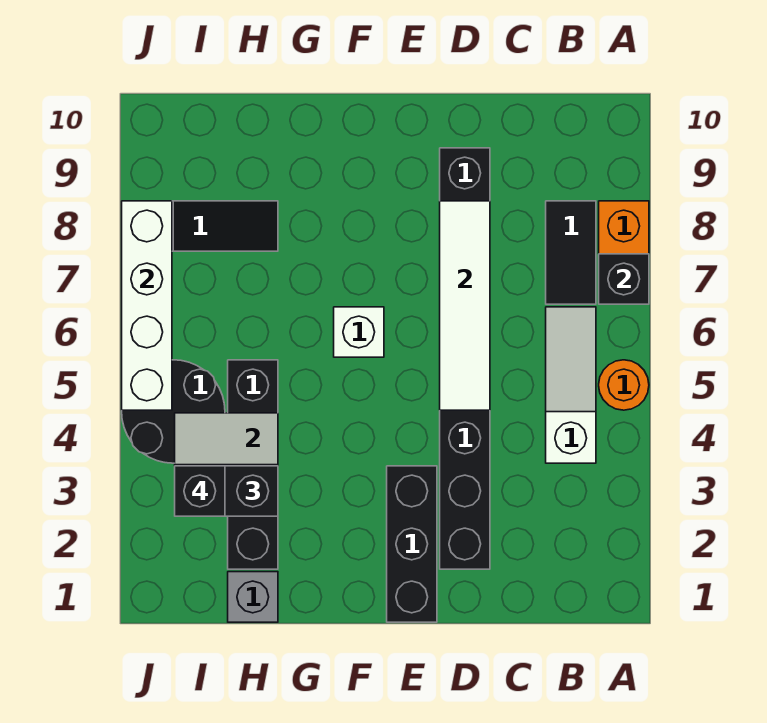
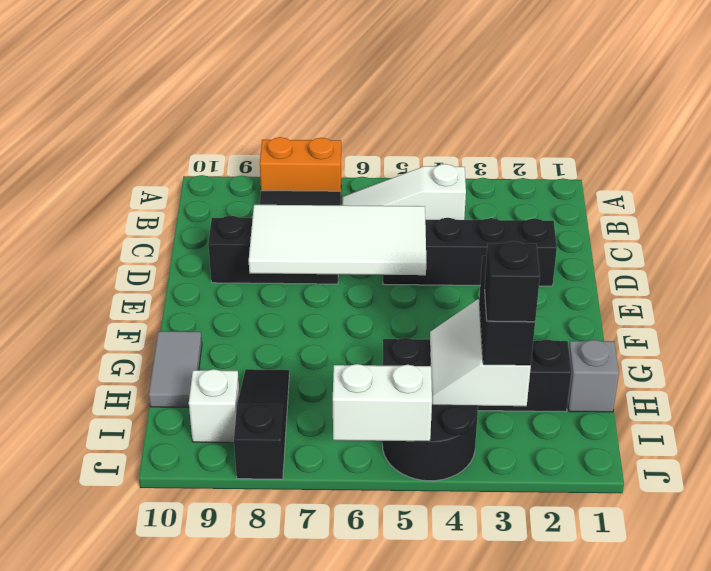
orange round brick A5 level 1 -> none
black brick A7 level 2 -> none
white tile D5:D8 level 2 -> white tile D5:E8 level 2
black brick E1:E3 level 1 -> none
white brick F6 level 1 -> white brick I9 level 1
none -> grey tile G10:H10 level 1
white brick J5:J8 level 2 -> white brick J5:J6 level 2

